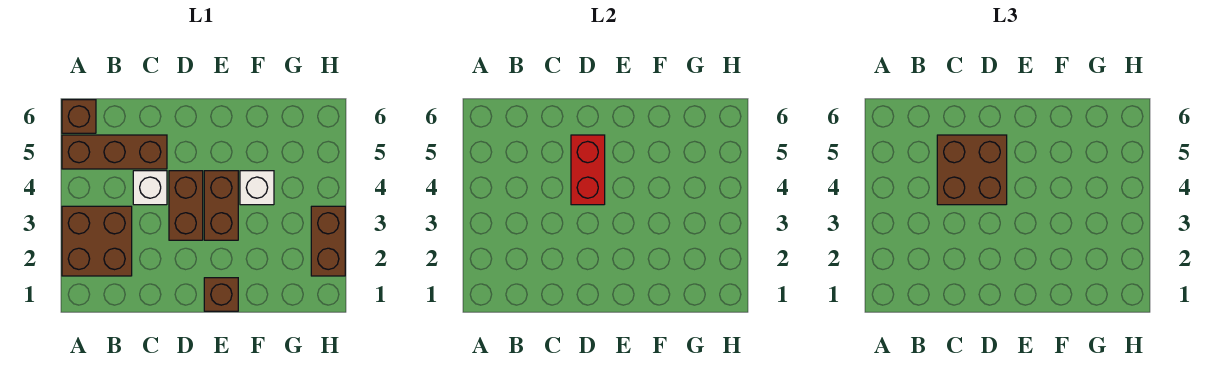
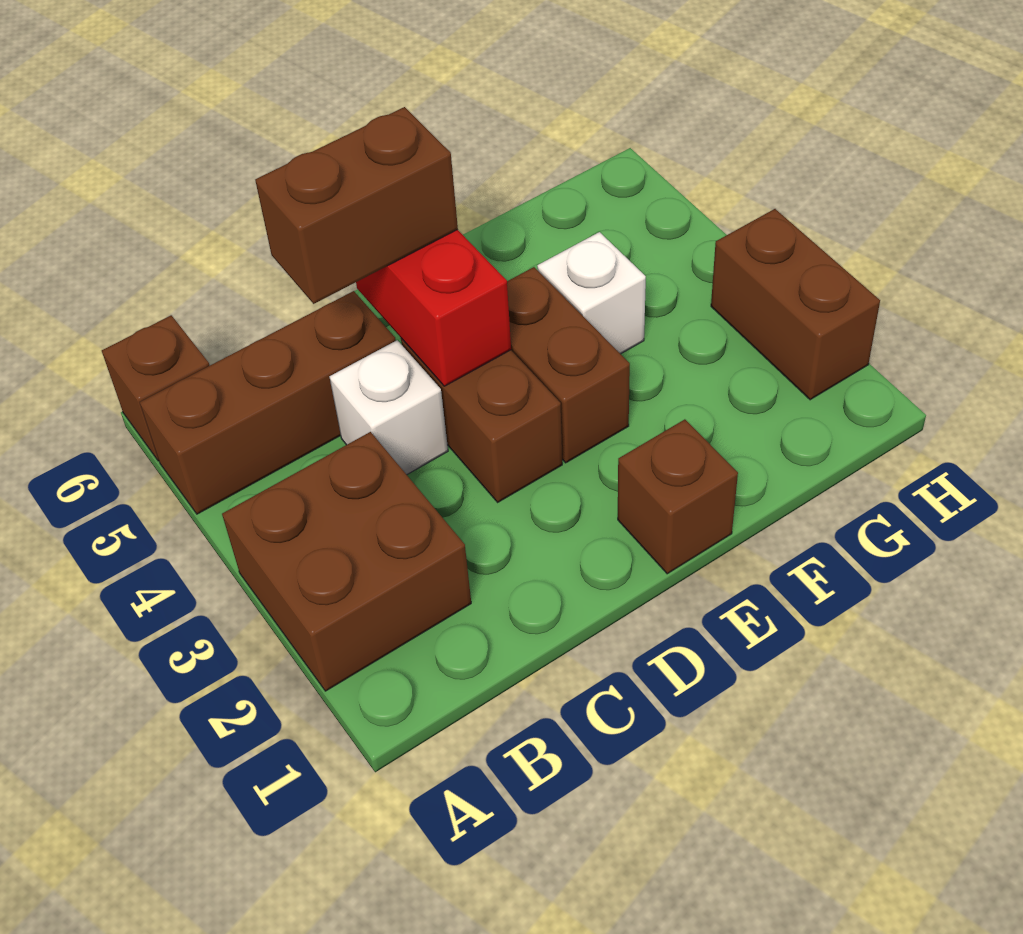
brown brick C4:D5 level 3 -> brown brick C5:D5 level 3

